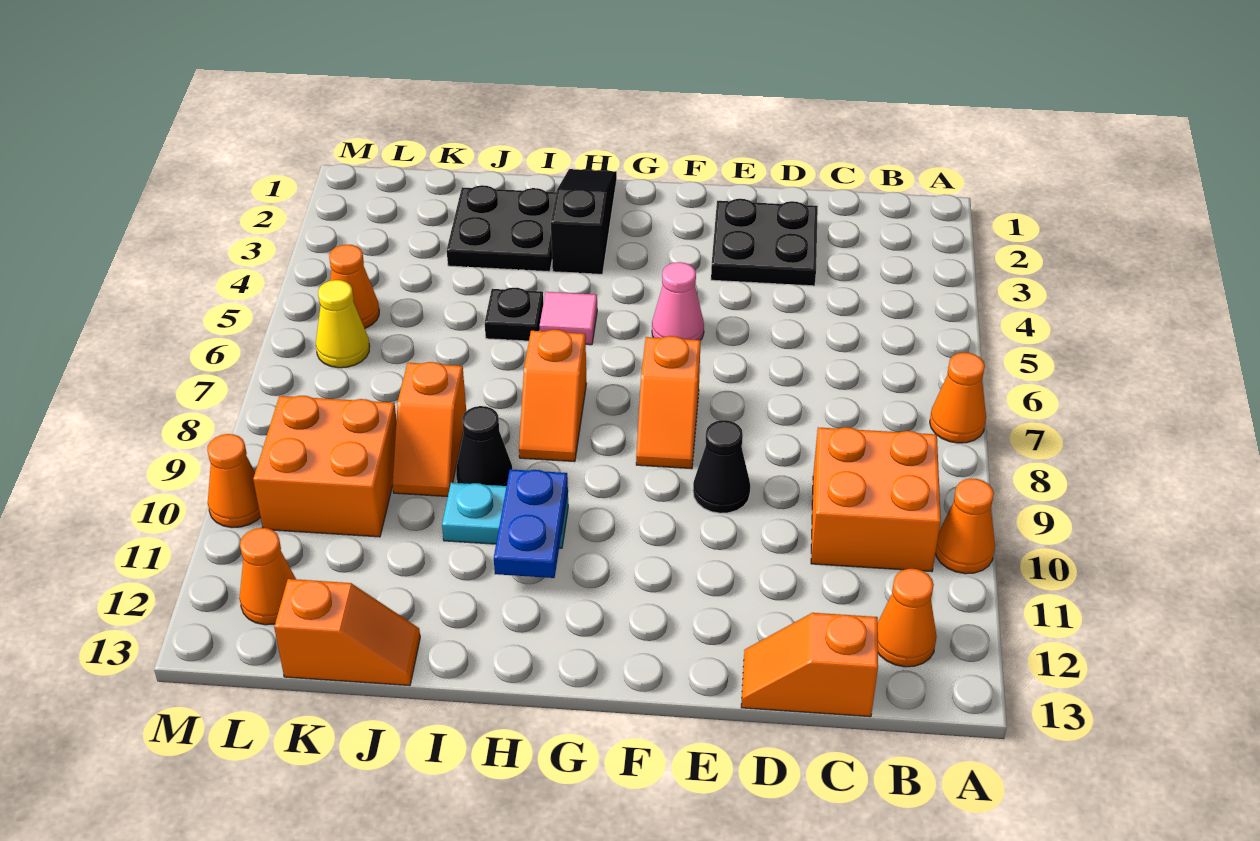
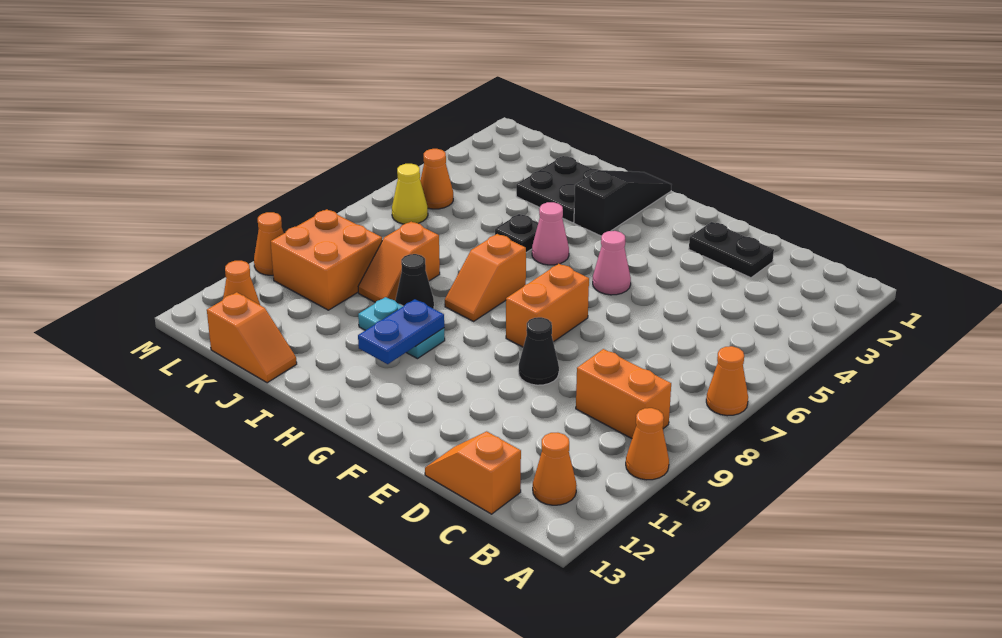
orange brick B9:C10 level 1 -> orange brick B9:C9 level 1
black plate D2:E3 level 1 -> black plate D2:E2 level 1
orange slope F7:F8 level 1 top 7 -> orange brick F7:F8 level 1
pink tile H5 level 1 -> pink cone H5 level 1

